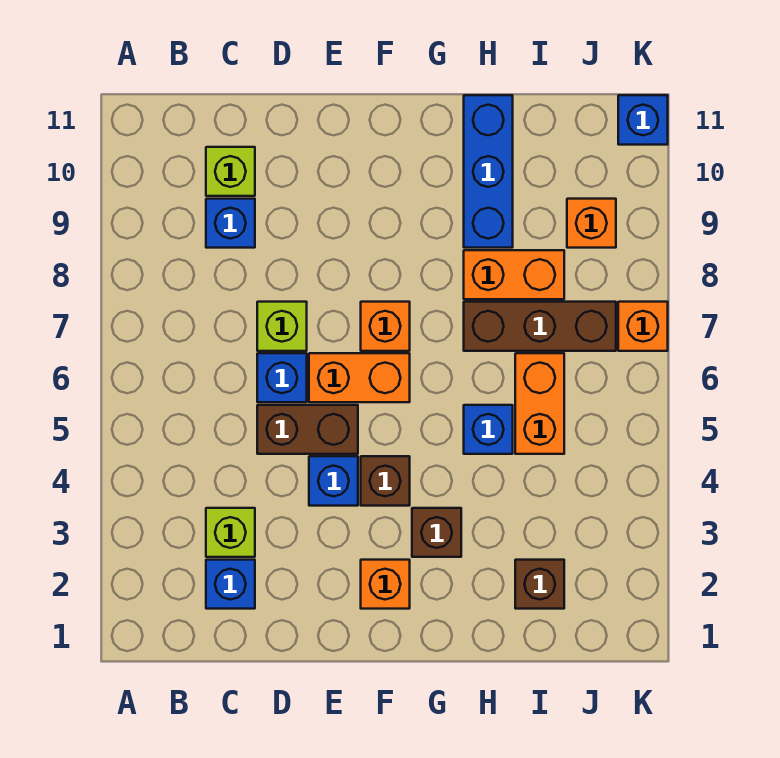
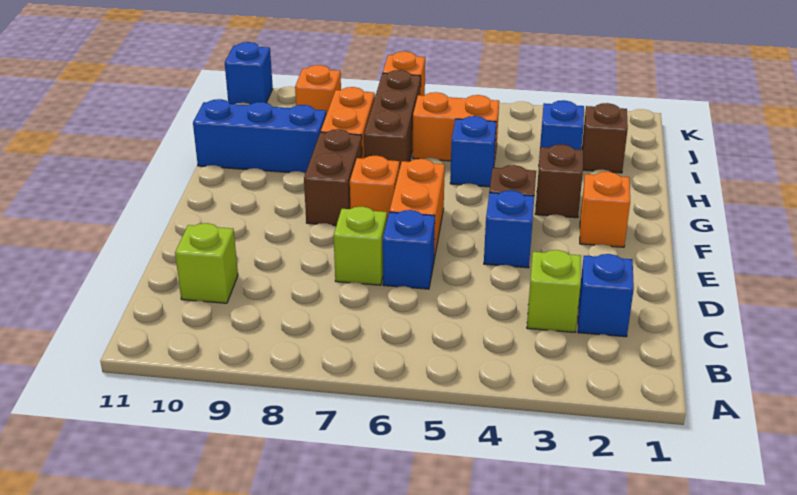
blue brick C9 level 1 -> blue brick I3 level 1
brown brick D5:E5 level 1 -> brown brick F8:G8 level 1

